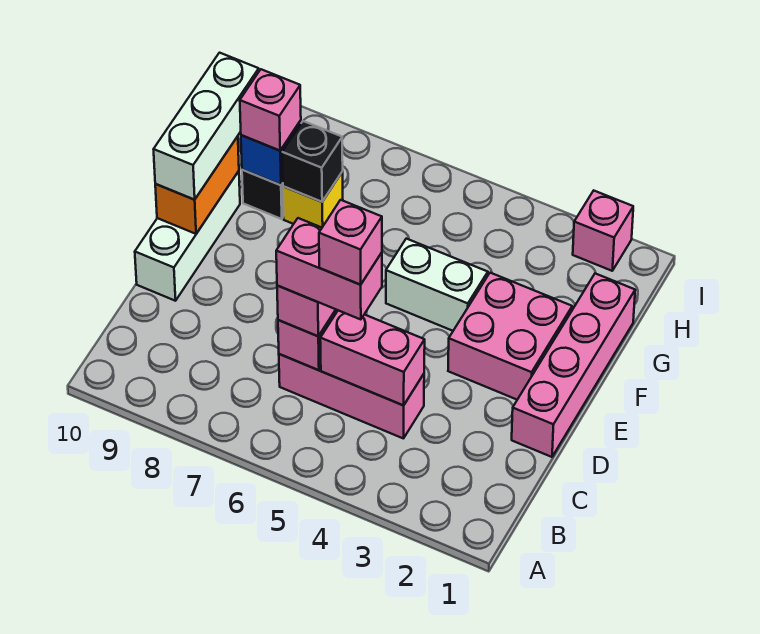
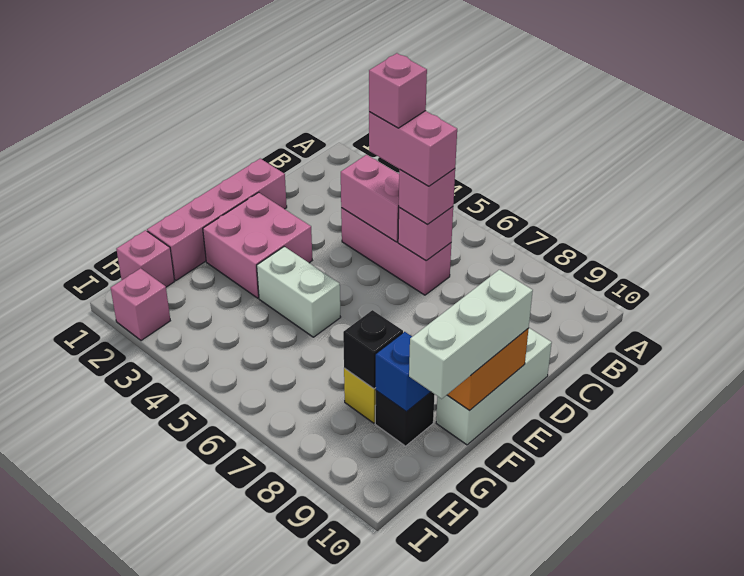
pink brick G9 level 3 -> pink brick H1 level 1

